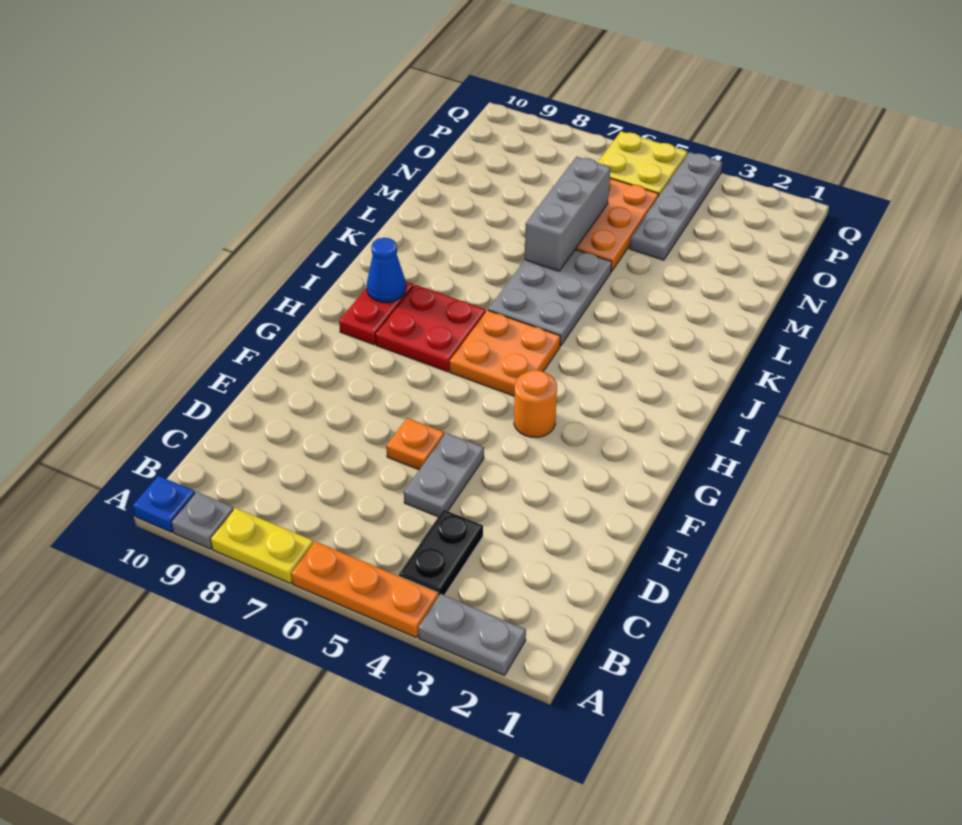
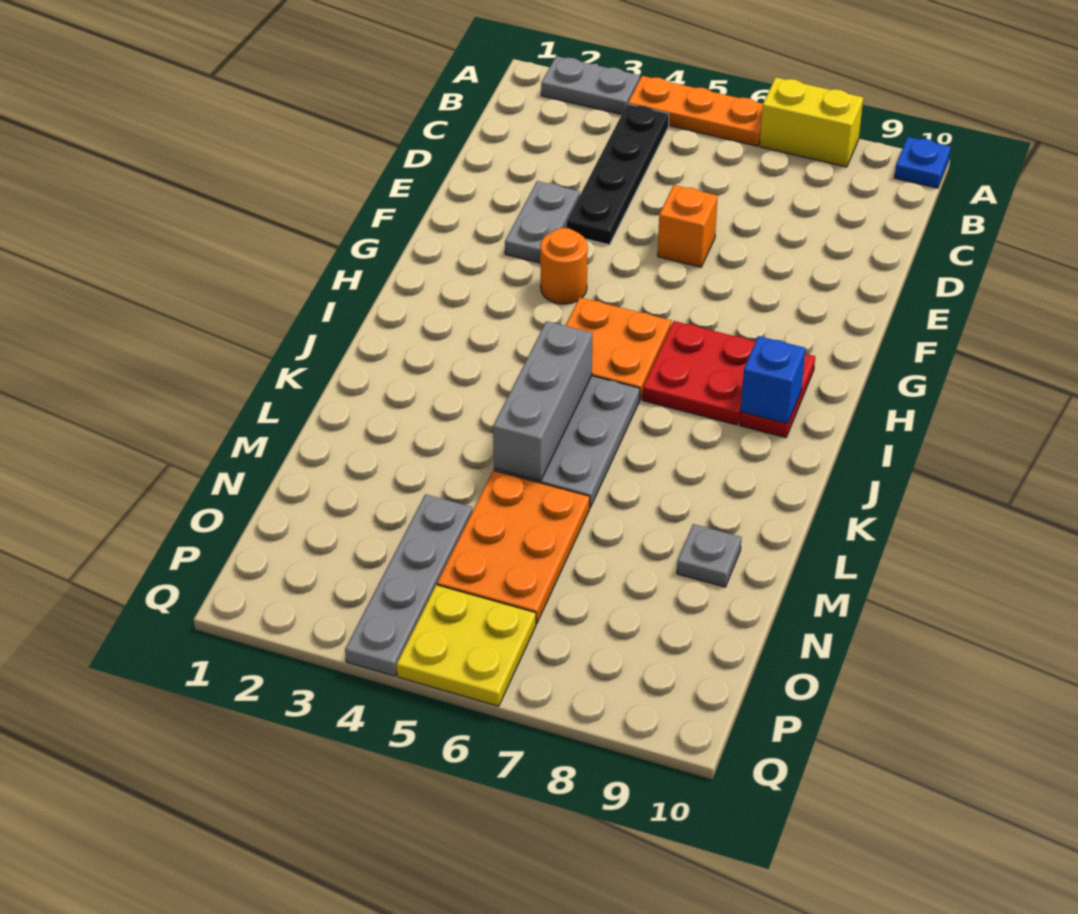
yellow plate A7:A8 level 1 -> yellow brick A7:A8 level 1
grey plate A9 level 1 -> grey plate M9 level 1
black plate B4:C4 level 1 -> black plate B4:E4 level 1
grey plate D5:E5 level 1 -> grey plate E3:F3 level 1
orange plate E6 level 1 -> orange brick E6 level 1
blue cone I9 level 2 -> blue brick I9 level 2
grey brick L6:N6 level 2 -> grey brick J5:L5 level 2

